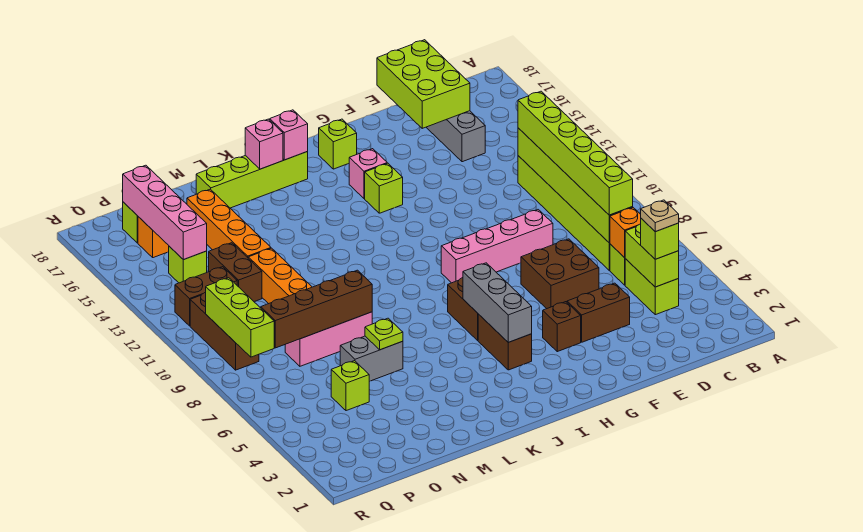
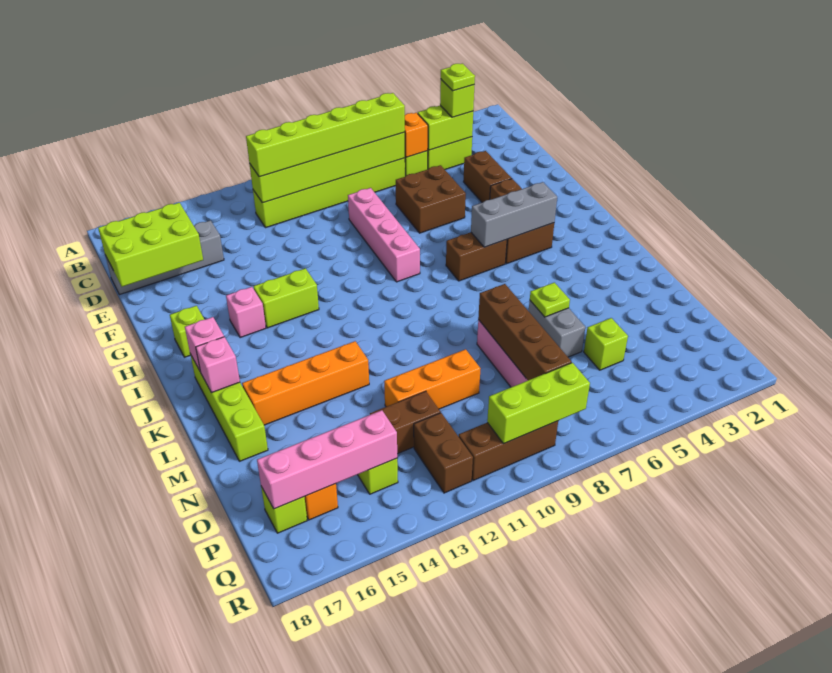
tan plate C4 level 4 -> lime plate C4 level 4
lime brick H14 level 1 -> lime brick H13:H14 level 1
orange brick N13:N16 level 1 -> orange brick L13:L16 level 1

